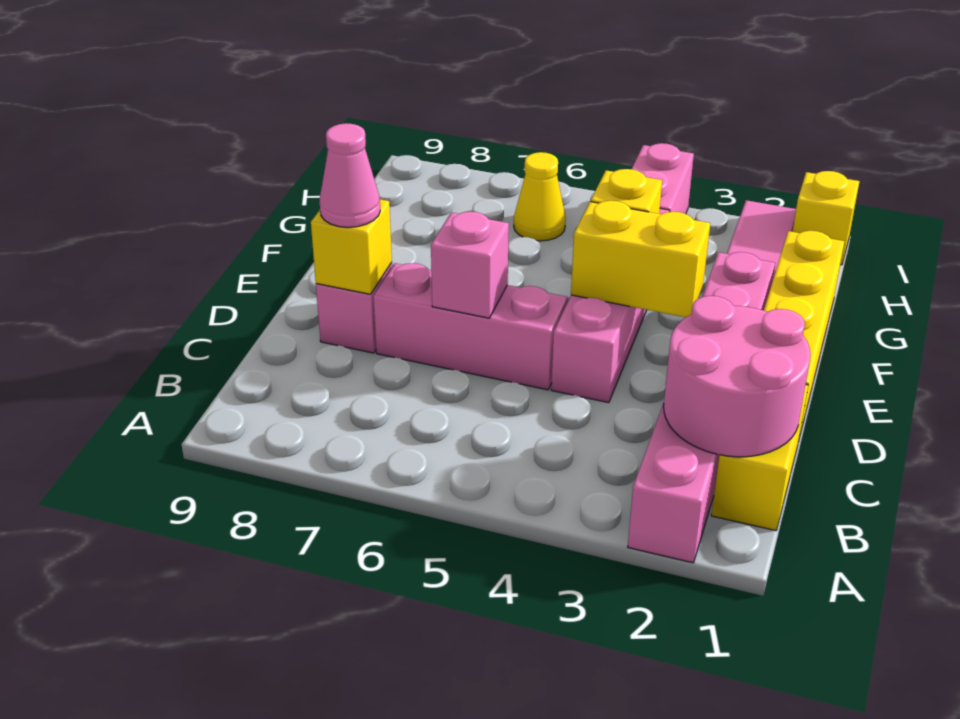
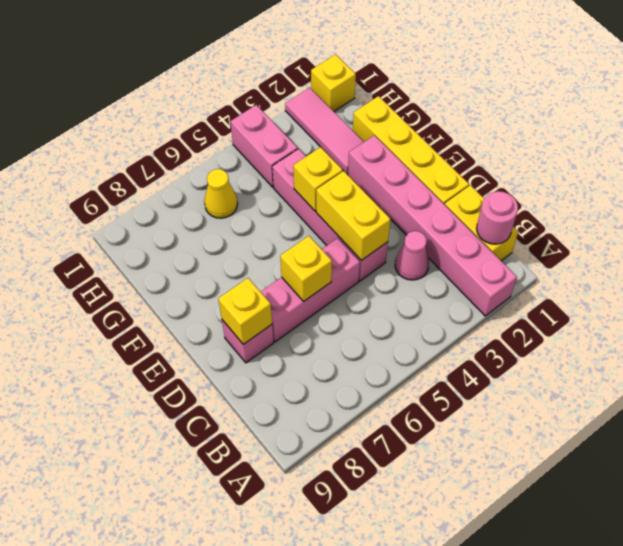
pink round brick B1:C2 level 2 -> pink round brick B1 level 2
pink brick D6 level 2 -> yellow brick D6 level 2
pink cone D8 level 3 -> pink cone C3 level 1
yellow brick E3:E4 level 2 -> yellow brick D4:E4 level 2

